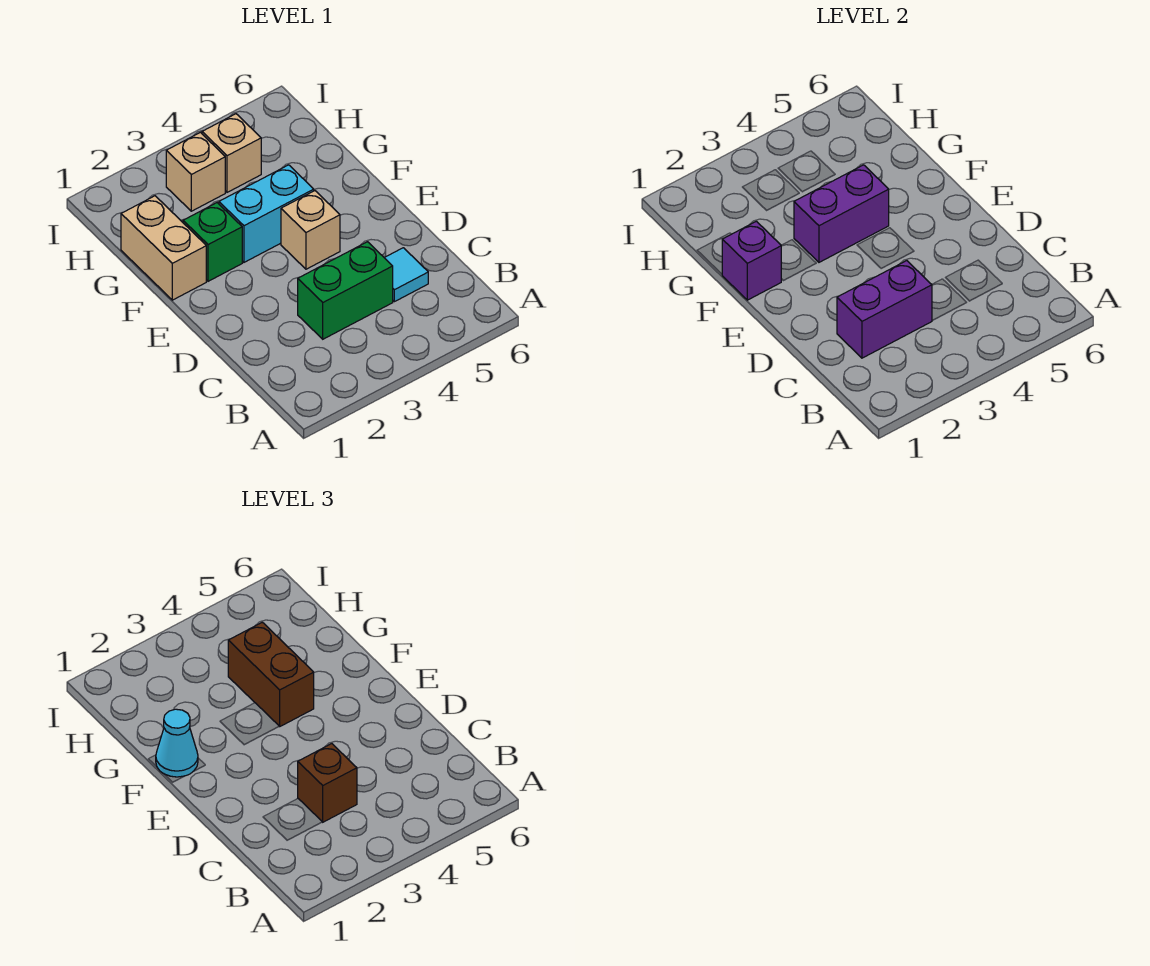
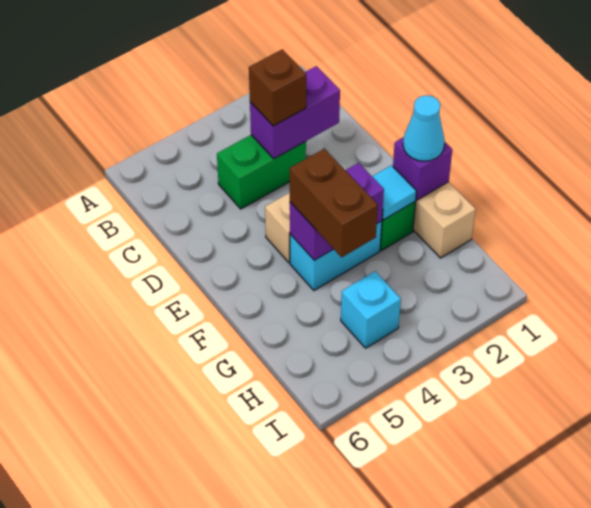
cyan tile C5 level 1 -> cyan tile F2 level 2
tan brick H3 level 1 -> none
tan brick H4 level 1 -> cyan brick H4 level 1

